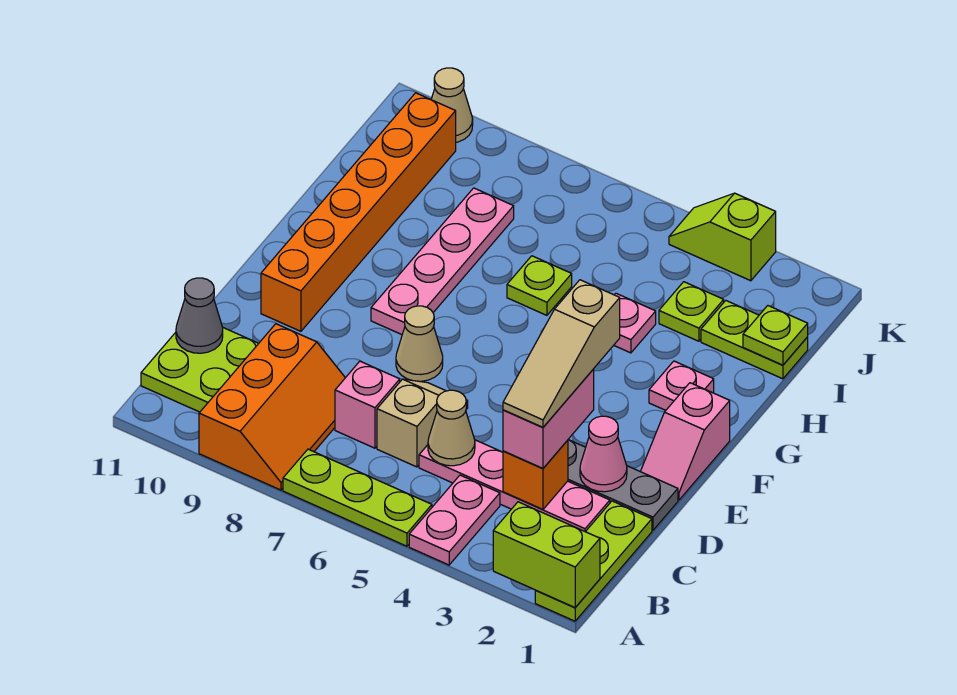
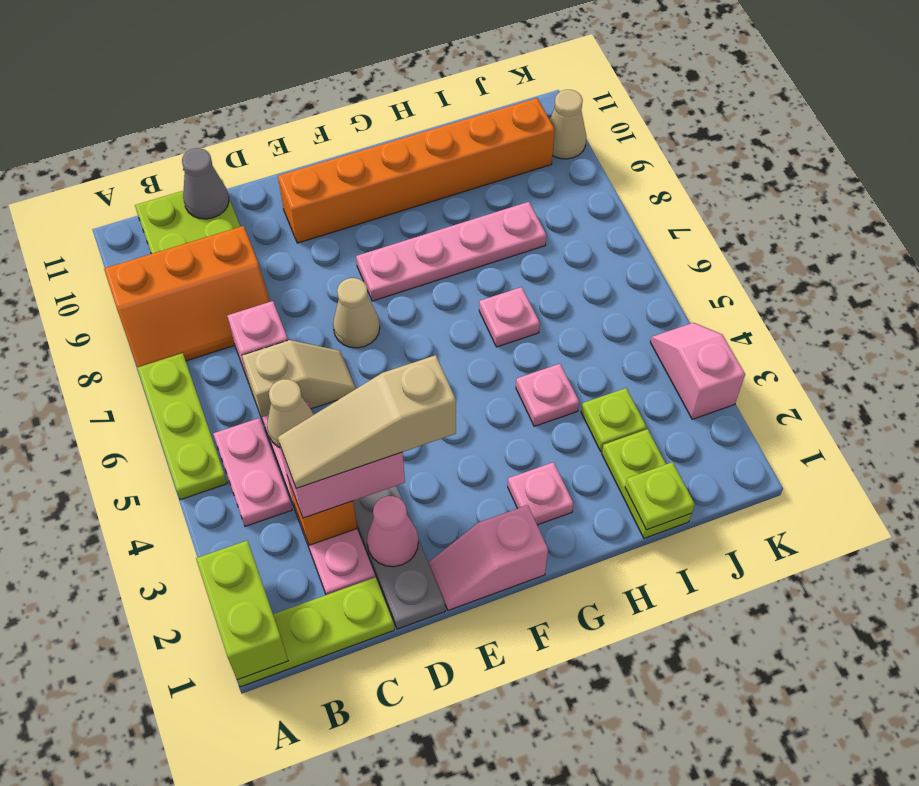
pink plate A4:B4 level 1 -> pink plate B4:B5 level 1
lime plate H6 level 1 -> pink plate H6 level 1
lime slope K3:K4 level 1 top 3 -> pink slope K3:K4 level 1 top 3

